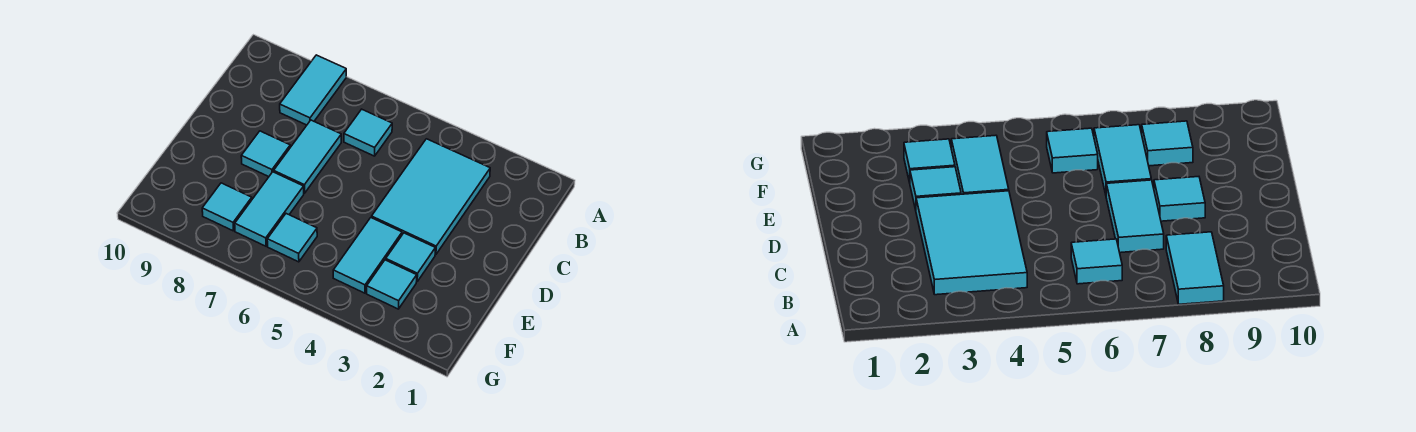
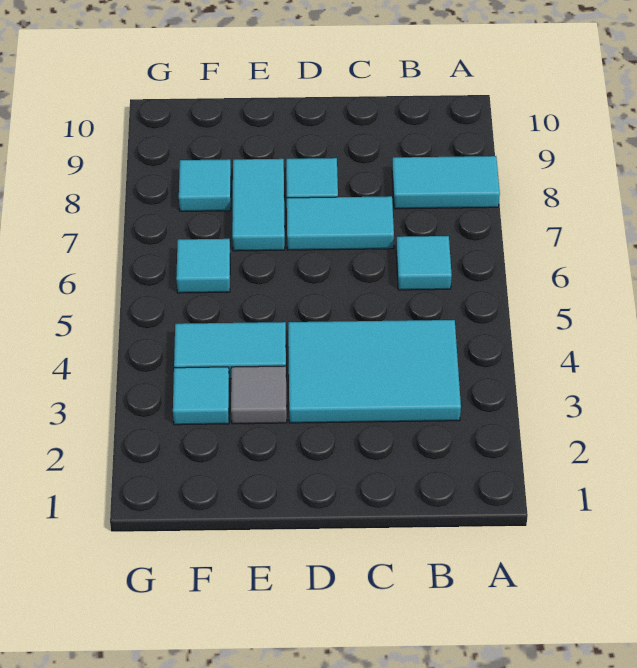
cyan tile E3 level 1 -> grey tile E3 level 1
cyan tile E7:F7 level 1 -> cyan tile E7:E8 level 1

